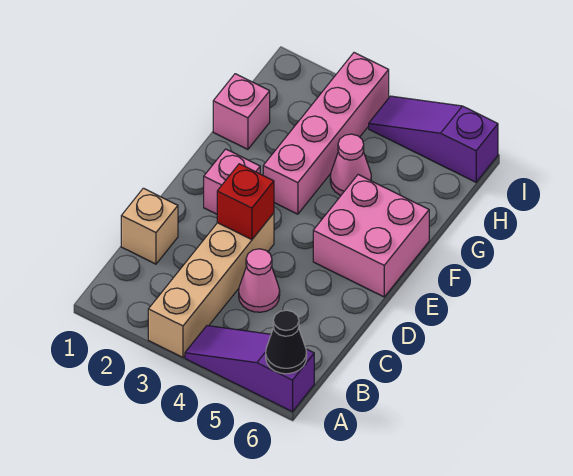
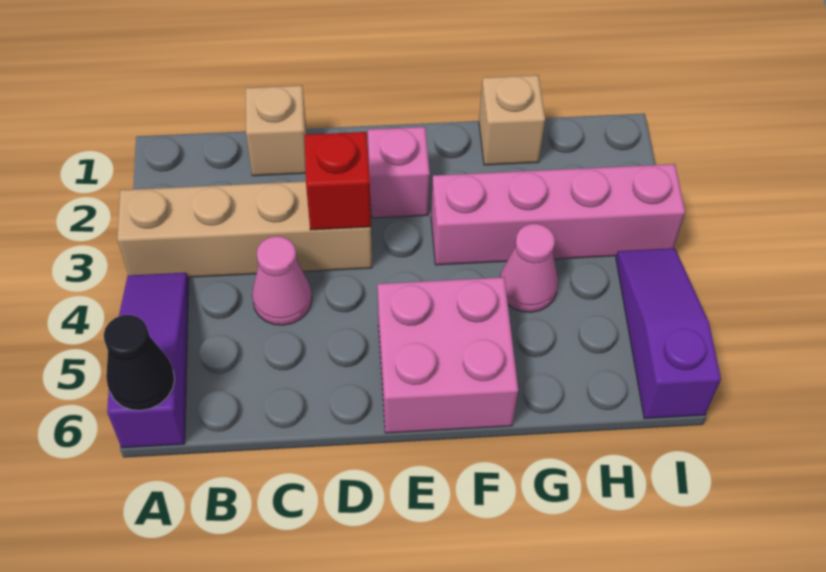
pink brick G1 level 1 -> tan brick G1 level 1

